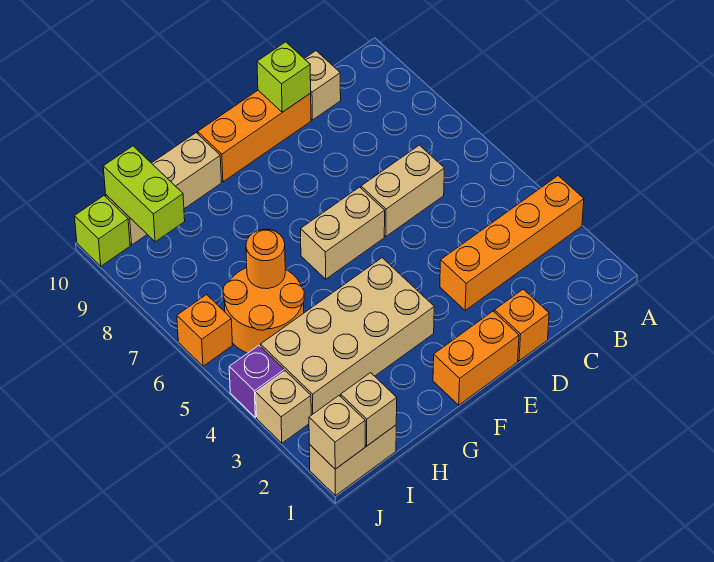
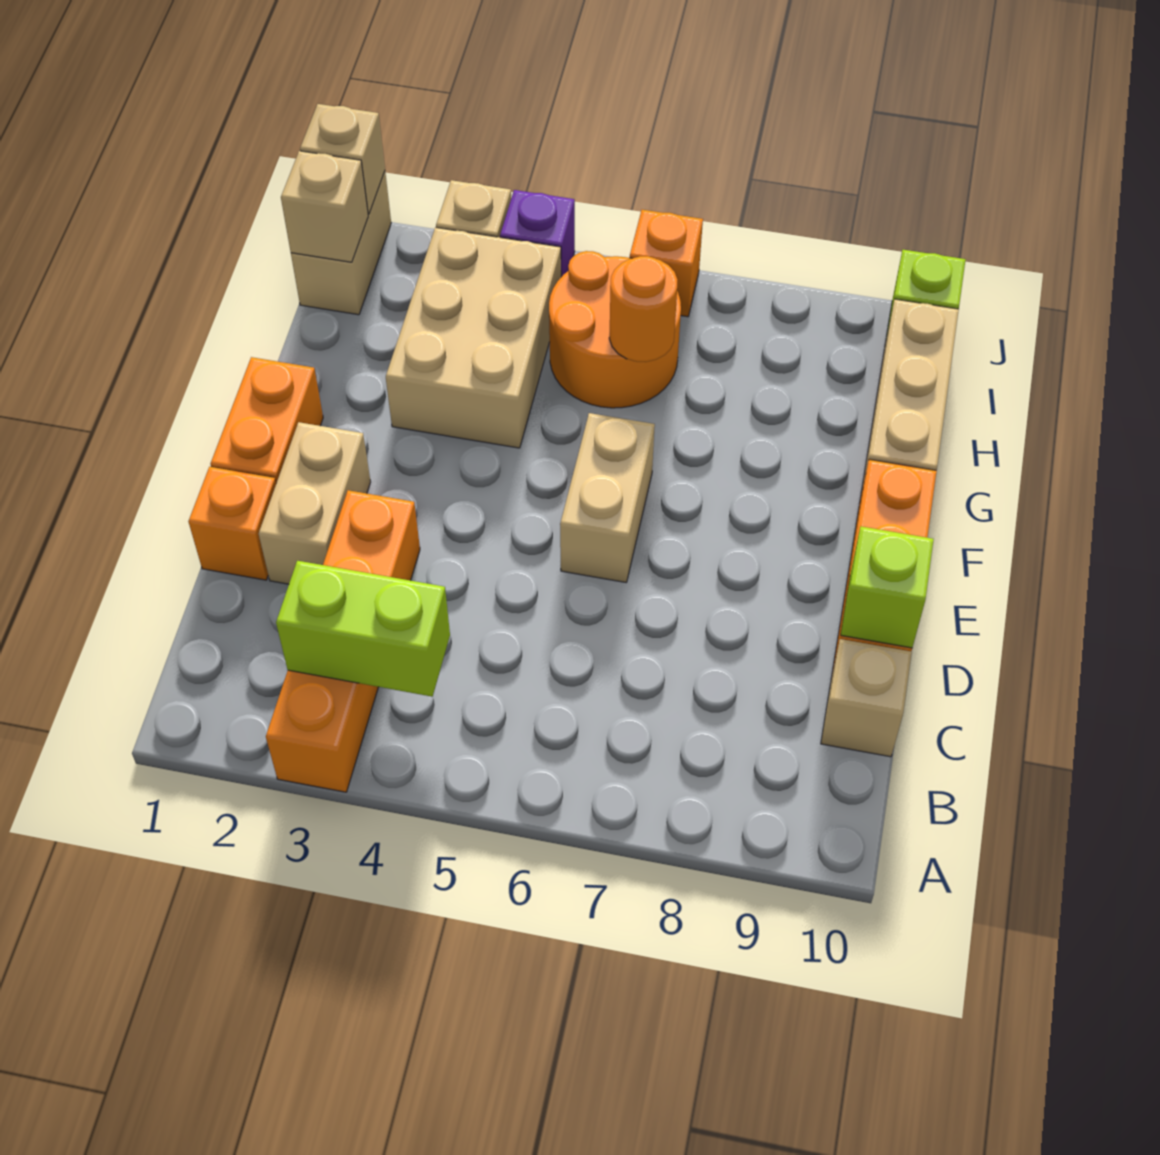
tan brick C6:D6 level 1 -> tan brick D2:E2 level 1
tan brick F3:I4 level 1 -> tan brick G3:I4 level 1
lime brick I9:I10 level 2 -> lime brick B3:B4 level 2

